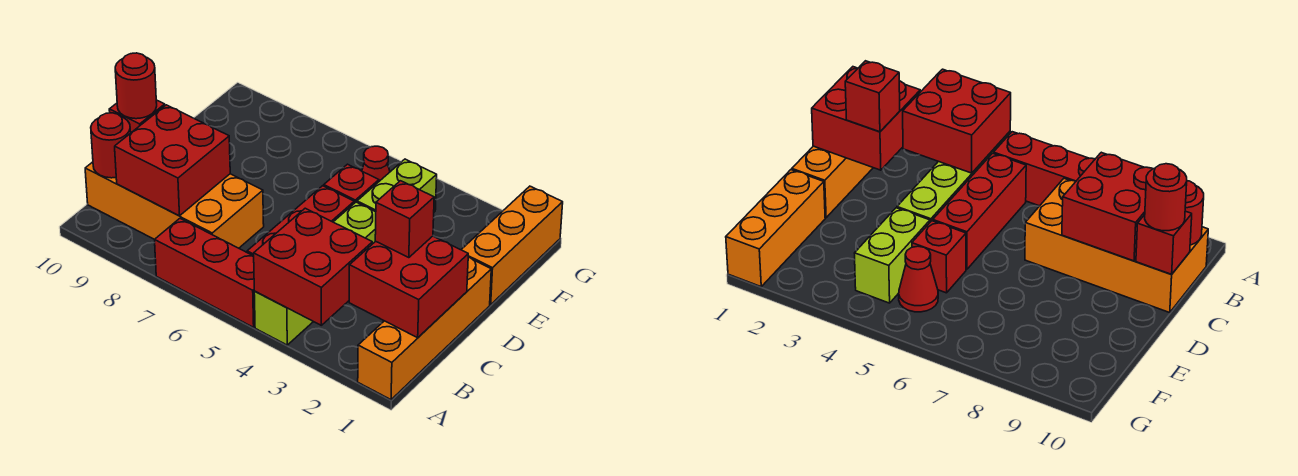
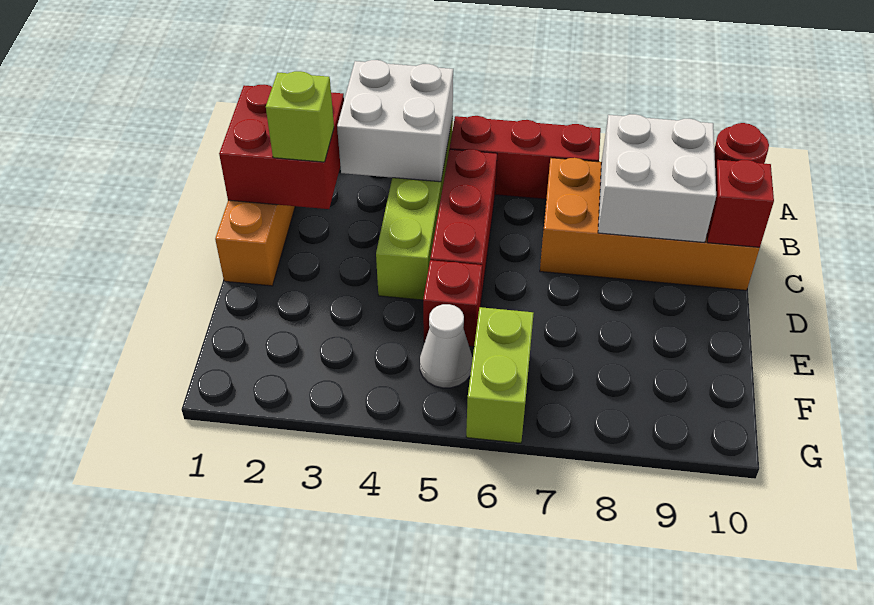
red brick A3:B4 level 2 -> white brick A3:B4 level 2
red brick B8:C9 level 2 -> white brick B8:C9 level 2
red brick C2 level 3 -> lime brick C2 level 3
red round brick C10 level 3 -> none
orange brick E1:G1 level 1 -> none
lime brick E4:F4 level 1 -> lime brick F6:G6 level 1
red cone F5 level 1 -> white cone F5 level 1

